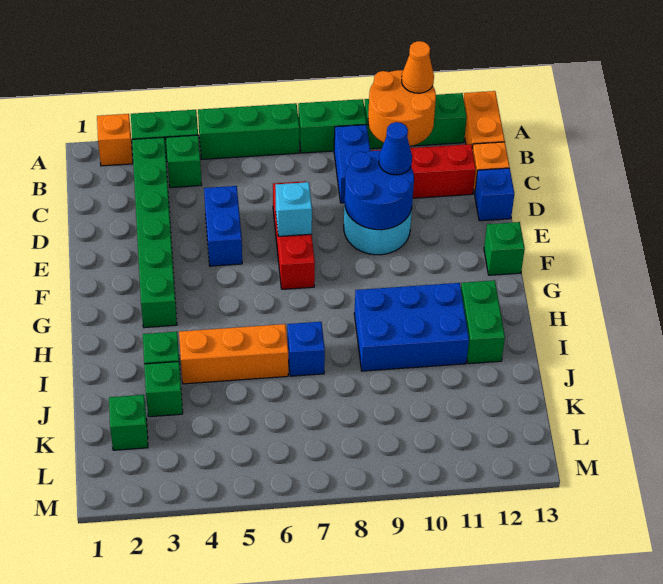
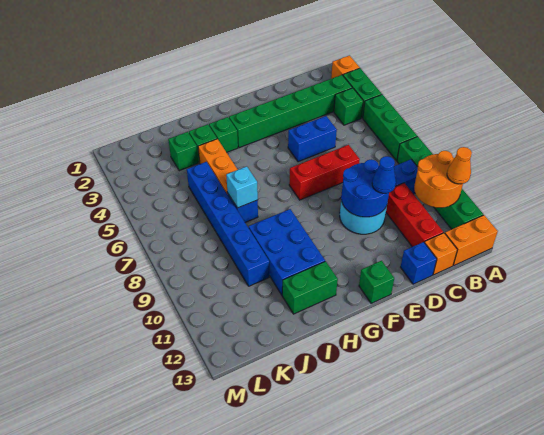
cyan brick E7 level 2 -> cyan brick I7 level 2
none -> blue brick J5:J10 level 1
green brick K2 level 1 -> green brick H3 level 1

